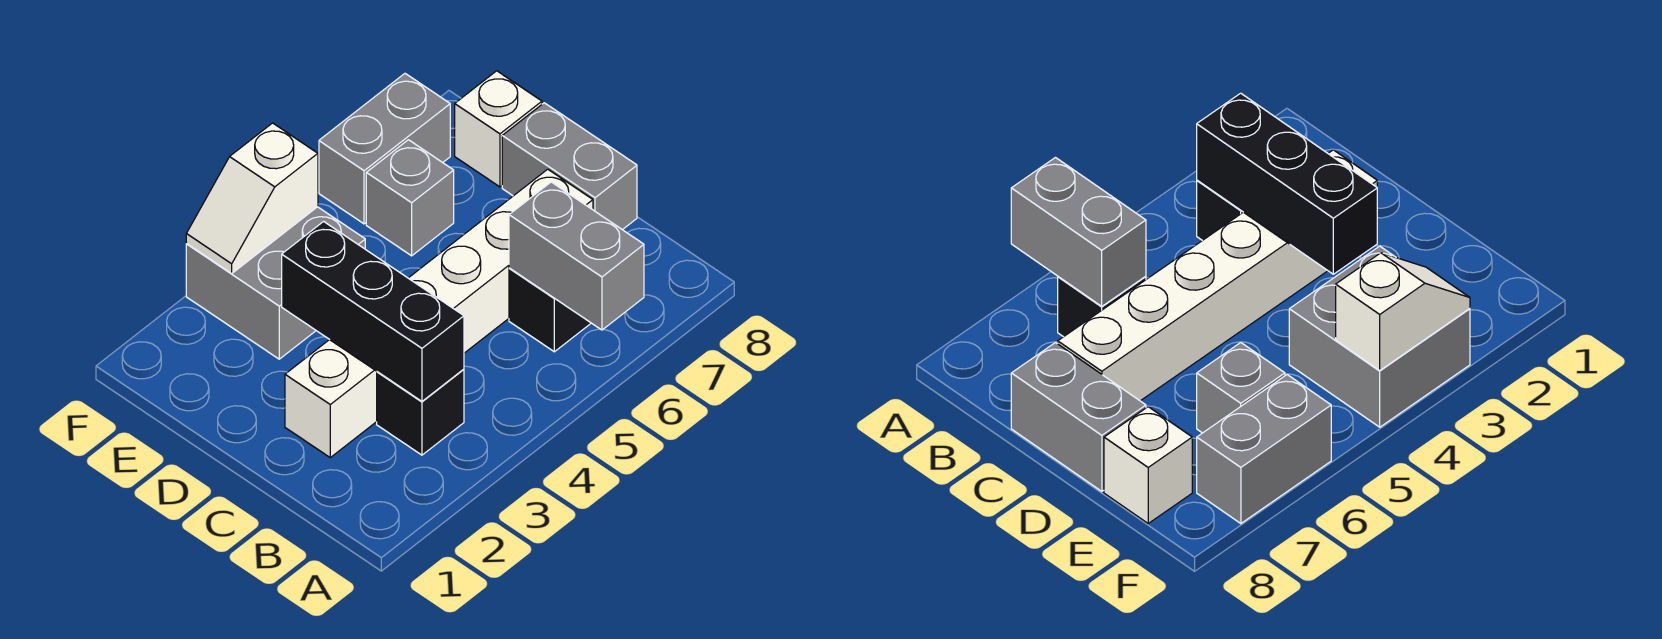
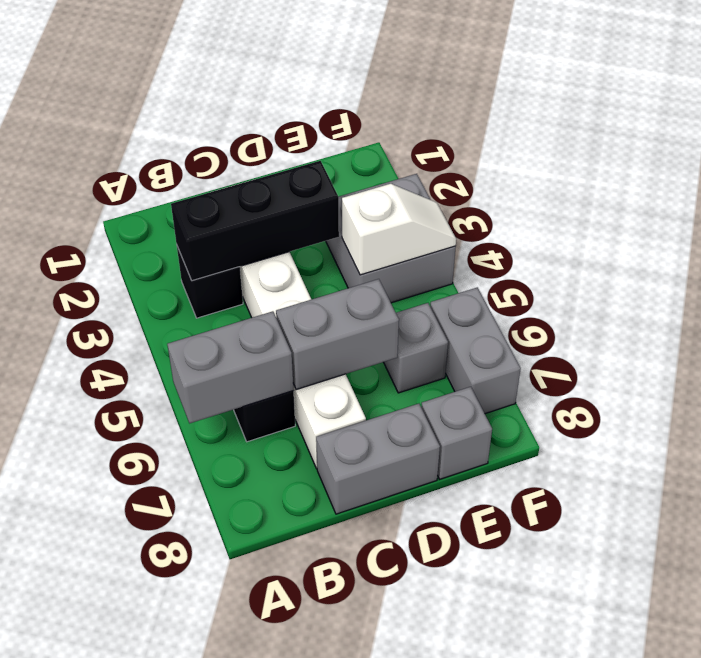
none -> grey brick C6:D6 level 2
white brick E8 level 1 -> grey brick E8 level 1
white slope F3:F4 level 2 top 4 -> white slope E4:F4 level 2 top E

